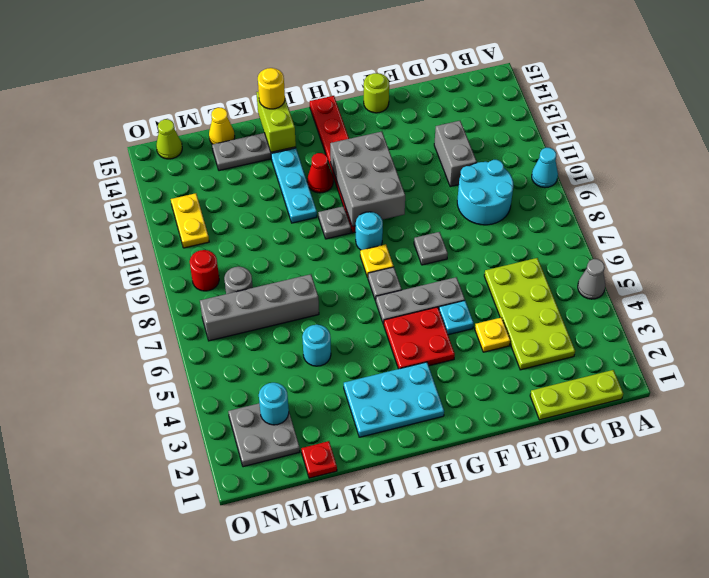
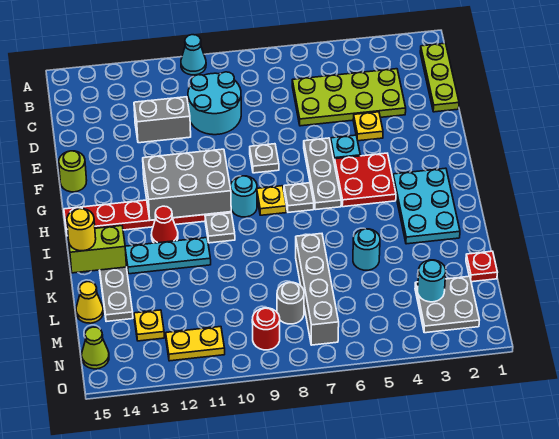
grey cone A5 level 1 -> none
none -> yellow plate M13 level 1

